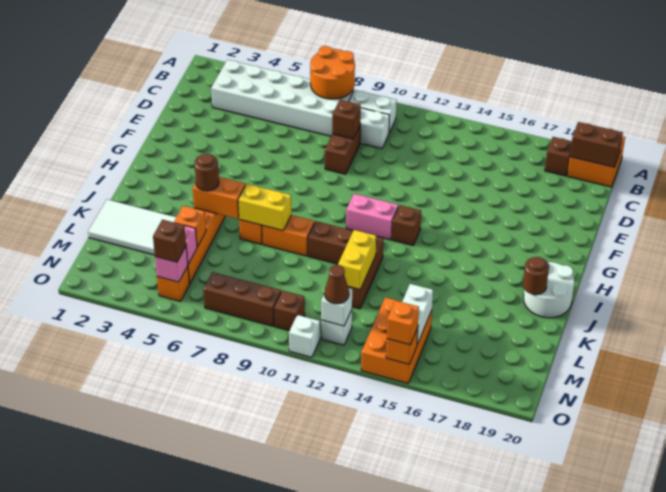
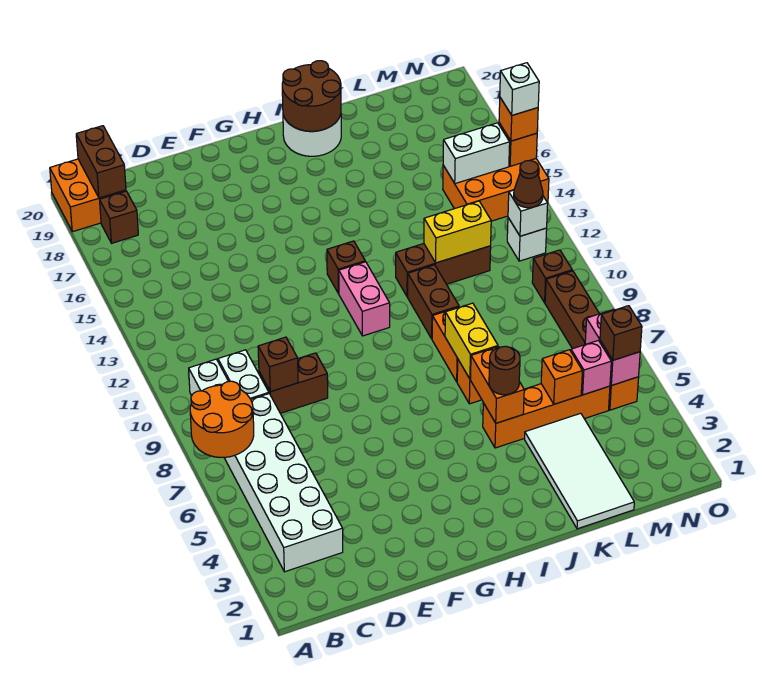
brown round brick J19 level 2 -> brown round brick I19:J20 level 2
pink brick N5 level 2 -> pink brick N5:N6 level 2
white brick O11 level 1 -> white brick O15 level 4

